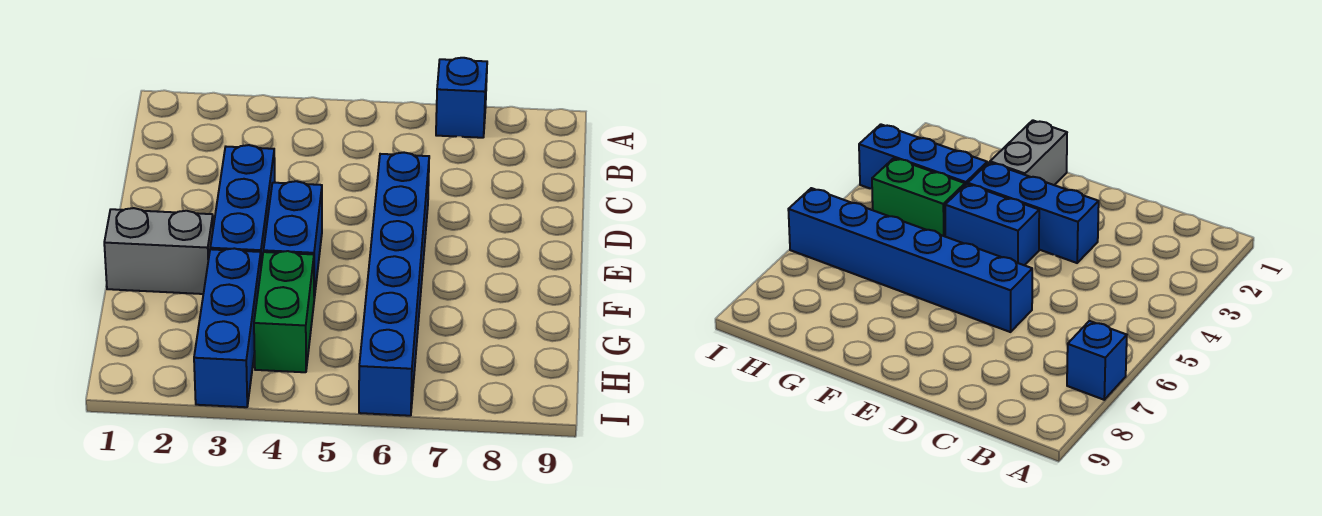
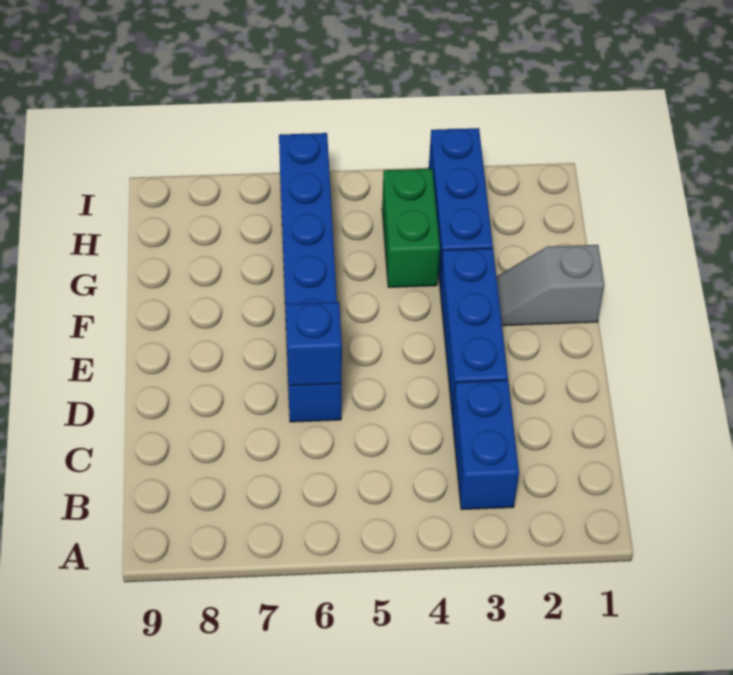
blue brick A7 level 1 -> blue brick D6 level 2
blue brick E4:F4 level 1 -> blue brick B3:C3 level 1
grey brick F1:F2 level 1 -> grey slope F1:F2 level 1 top 1

